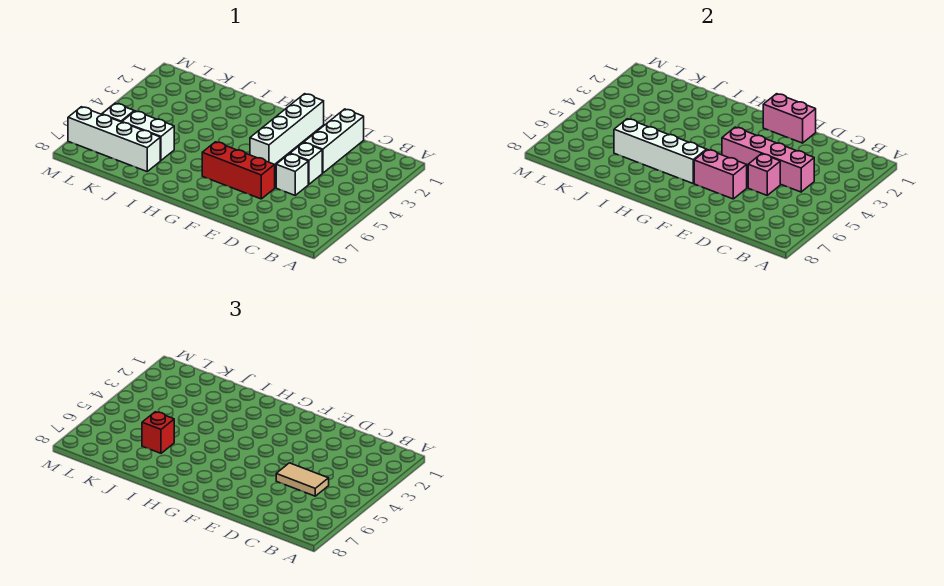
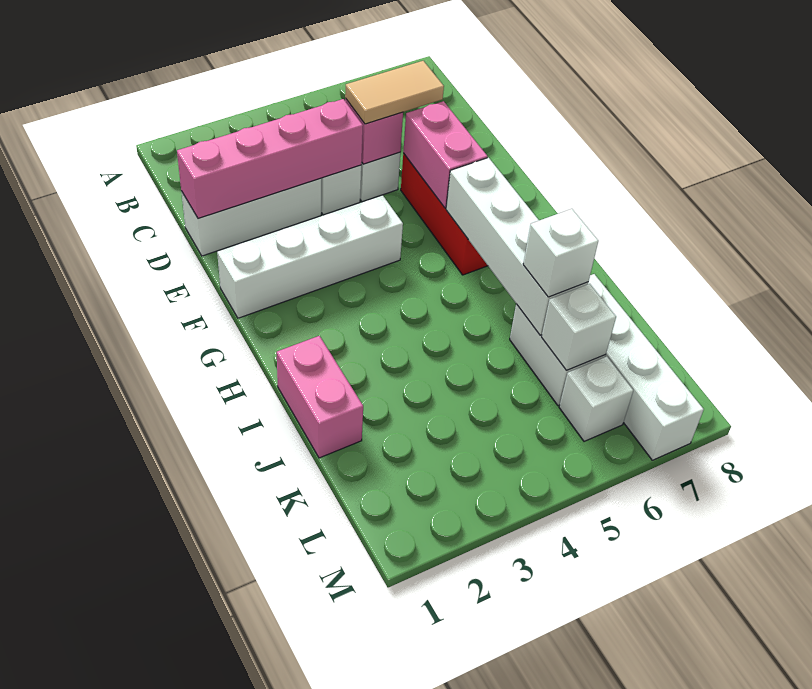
pink brick C4:F4 level 2 -> pink brick D1:D4 level 2
tan tile C5:D5 level 3 -> tan tile D5:D6 level 3
pink brick E1:F1 level 2 -> pink brick I1:J1 level 1
red brick J6 level 3 -> white brick J6 level 3
none -> white brick K6 level 2

